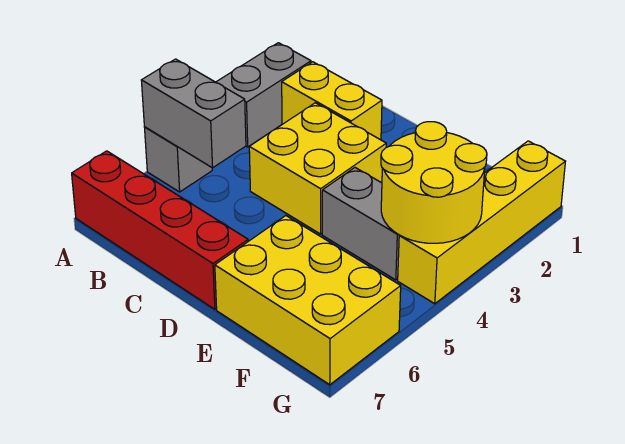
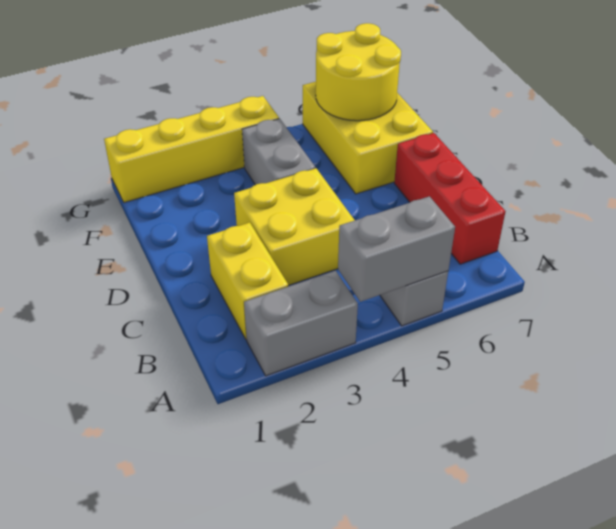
grey brick A5:B5 level 2 -> grey brick A4:A5 level 2
red brick A7:D7 level 1 -> red brick B7:D7 level 1
yellow round brick F3:G4 level 2 -> yellow round brick F6:G7 level 2

